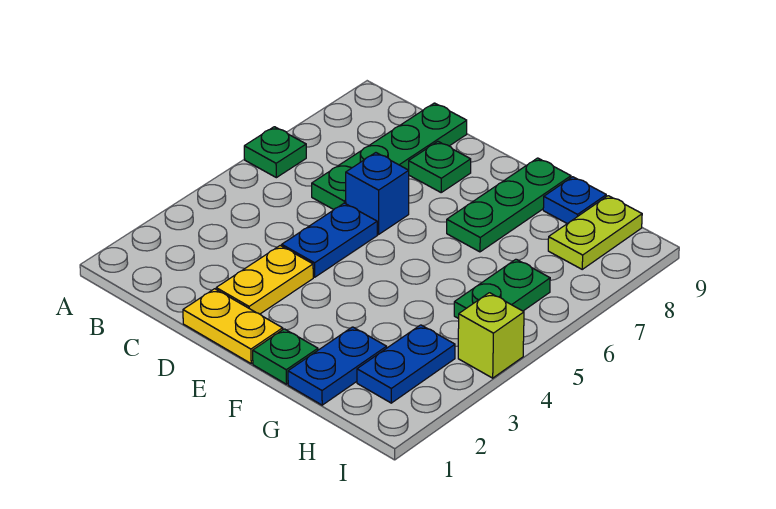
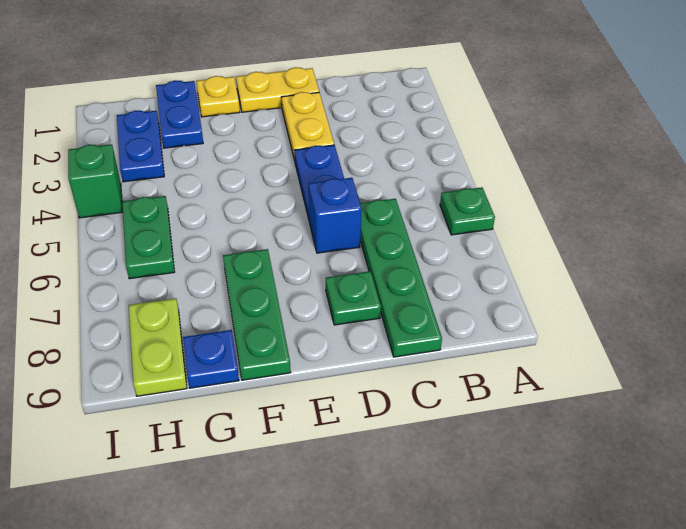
green plate F1 level 1 -> yellow plate F1 level 1
lime brick I4 level 1 -> green brick I4 level 1

